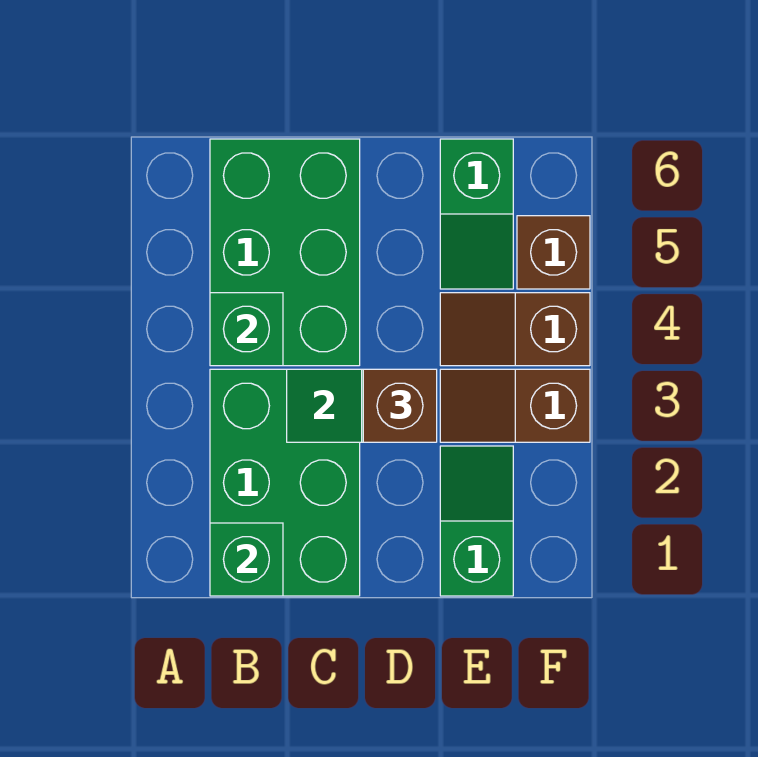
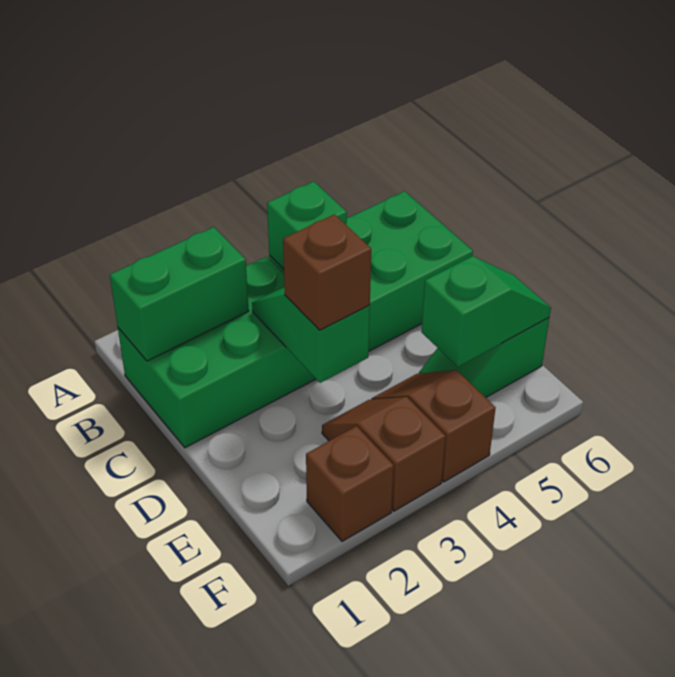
green brick B1 level 2 -> green brick B1:B2 level 2
green slope E1:E2 level 1 top 1 -> green slope E5:E6 level 2 top 5
brown brick F5 level 1 -> brown brick F2 level 1

